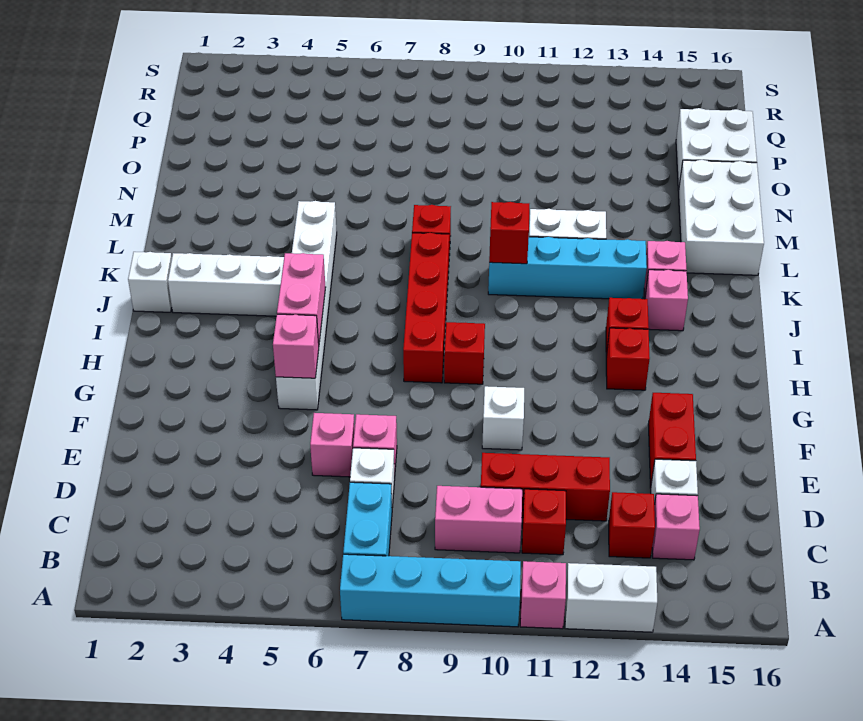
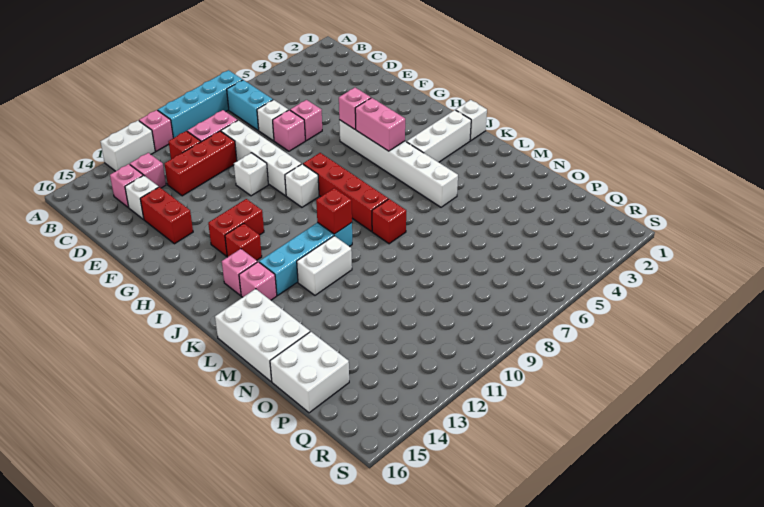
red brick C13 level 1 -> pink brick C13 level 1
none -> white brick D9:G9 level 1
red brick H9 level 1 -> white brick H9 level 1
red brick H13 level 1 -> red brick H12:H13 level 1

